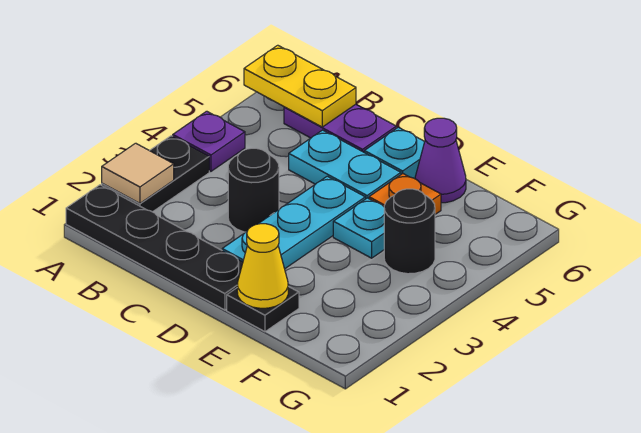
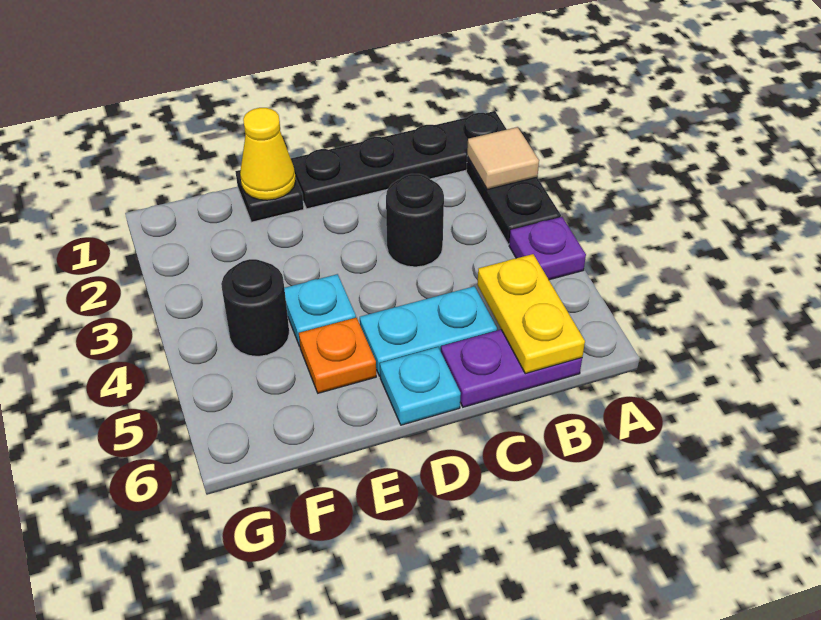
yellow plate A6:B6 level 2 -> yellow plate B5:B6 level 2
cyan plate D2:D4 level 1 -> none
purple cone E6 level 1 -> none

